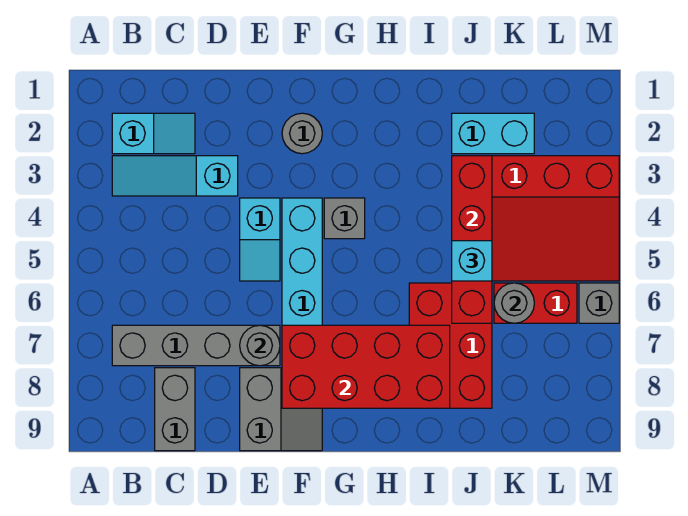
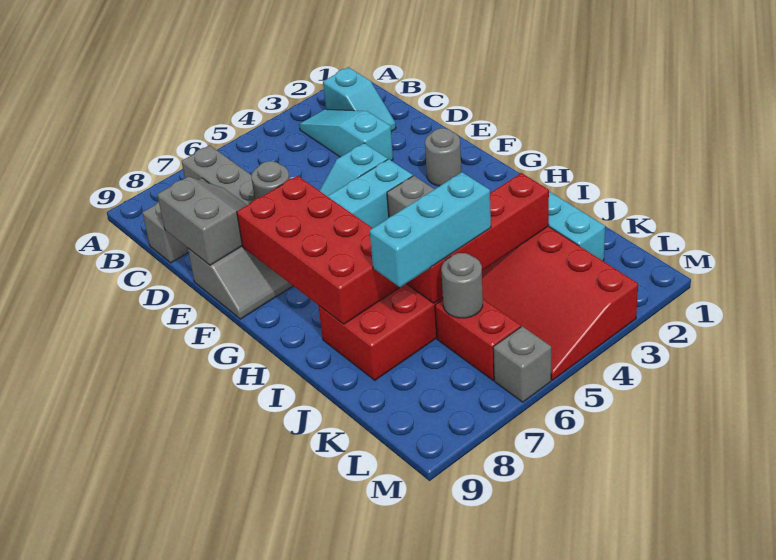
none -> grey slope D8:E9 level 2 top 9
cyan brick J5 level 3 -> cyan brick J5:J7 level 3

